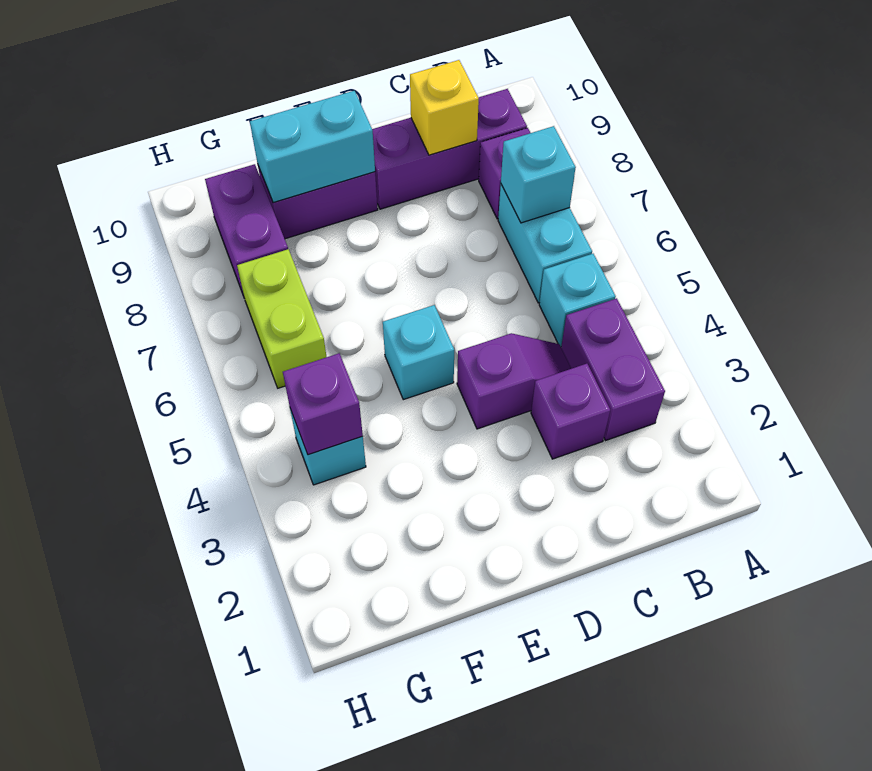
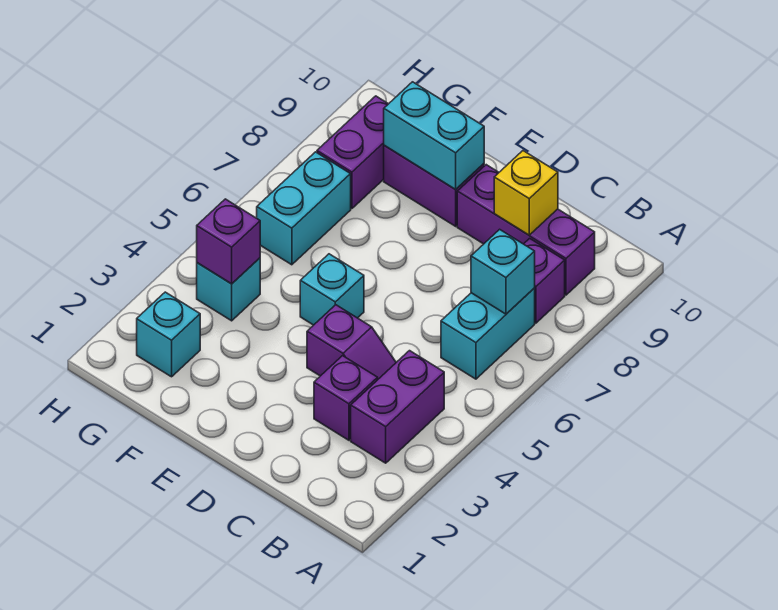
cyan brick B5 level 1 -> cyan brick G2 level 1
lime brick G6:G7 level 1 -> cyan brick G6:G7 level 1

